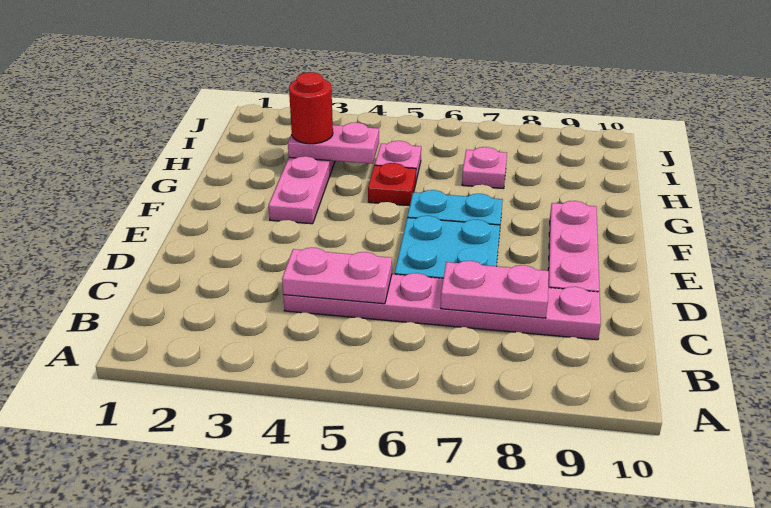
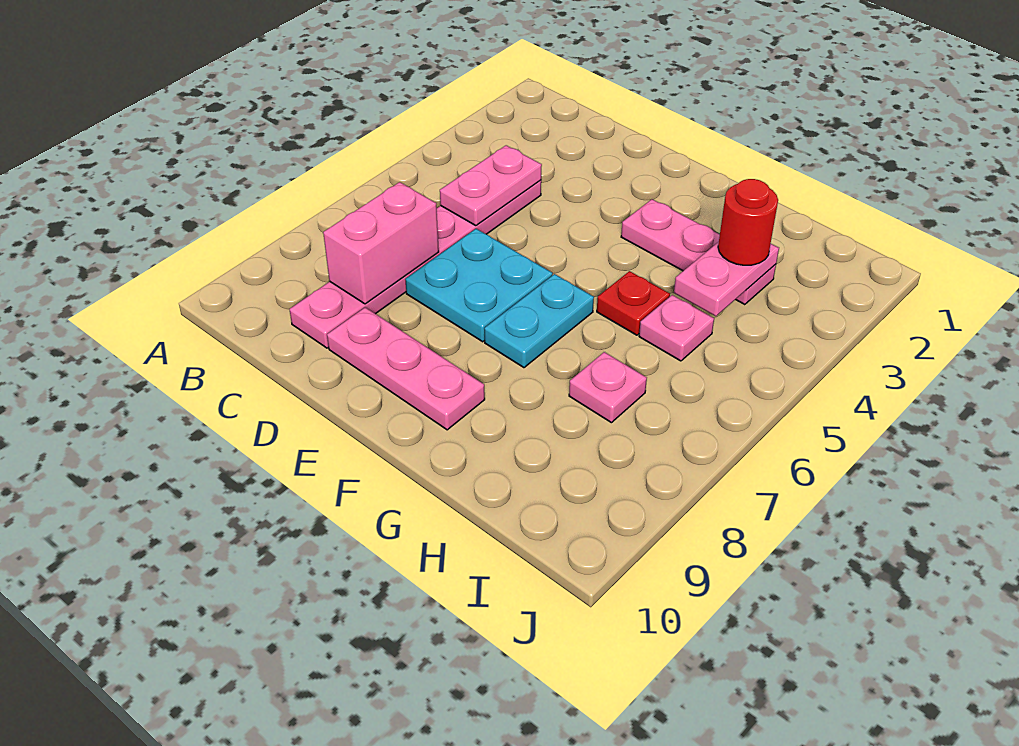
pink plate C7:C8 level 2 -> pink brick C7:C8 level 2

